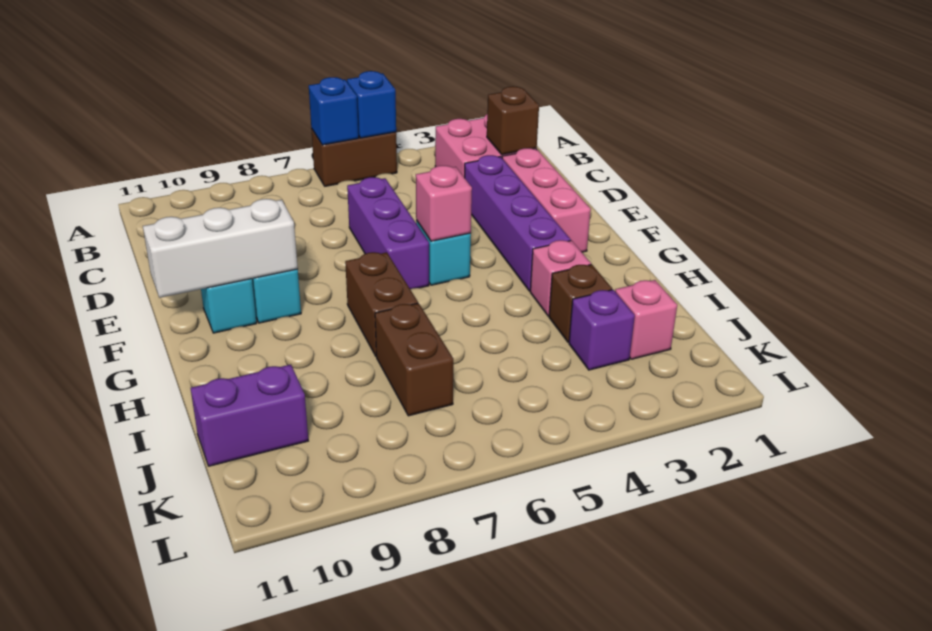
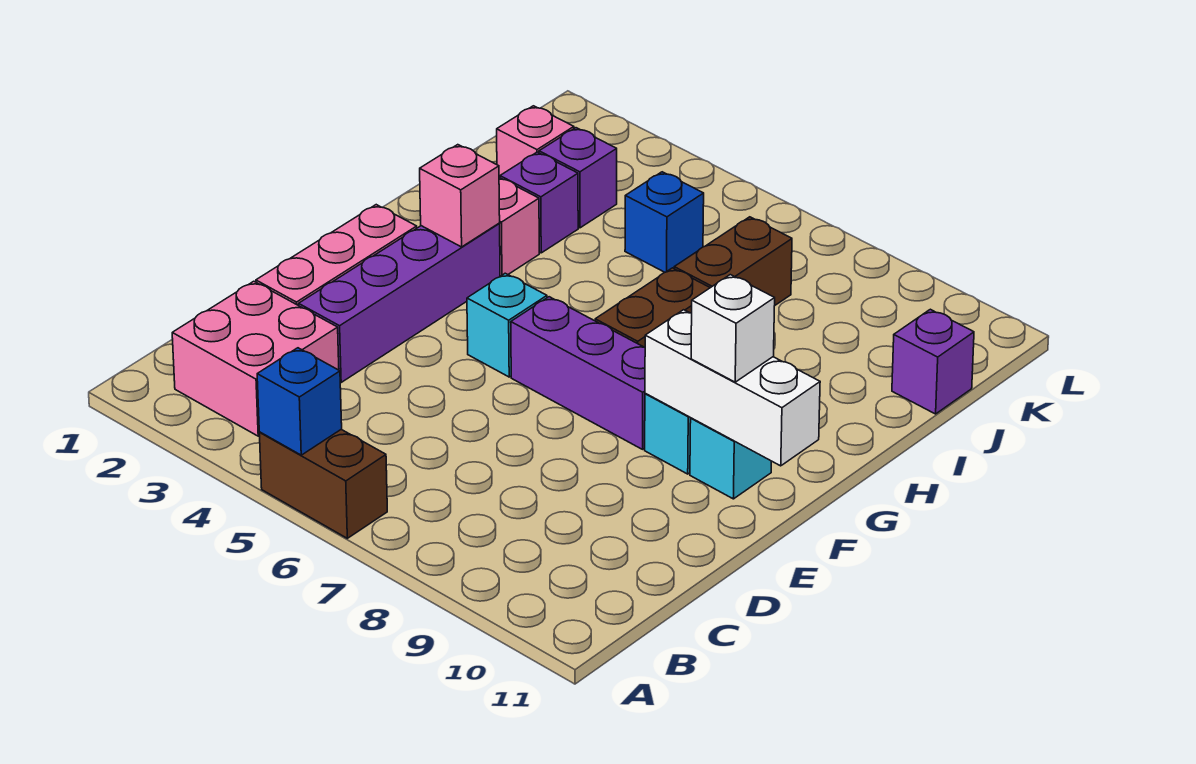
blue brick A6 level 2 -> blue brick J5 level 1
brown brick C2 level 2 -> none
purple brick D6:F6 level 1 -> purple brick F6:F8 level 1
pink brick F5 level 2 -> pink brick G3 level 2
none -> white brick F10 level 3
brown brick I3 level 1 -> purple brick I3 level 1
purple brick J10:J11 level 1 -> purple brick J11 level 1

